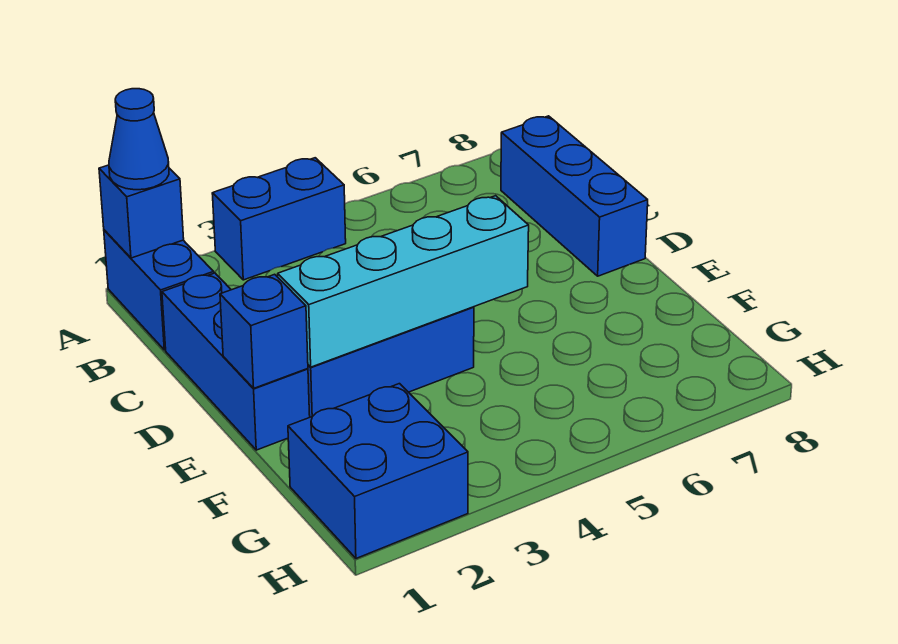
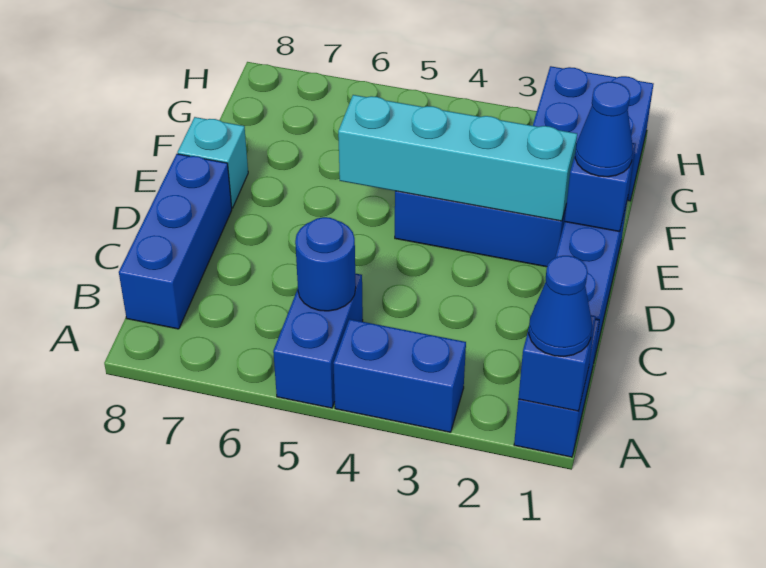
none -> blue brick A5:B5 level 1
none -> blue round brick B5 level 2
none -> blue cone E1 level 3
none -> cyan brick E8 level 1

